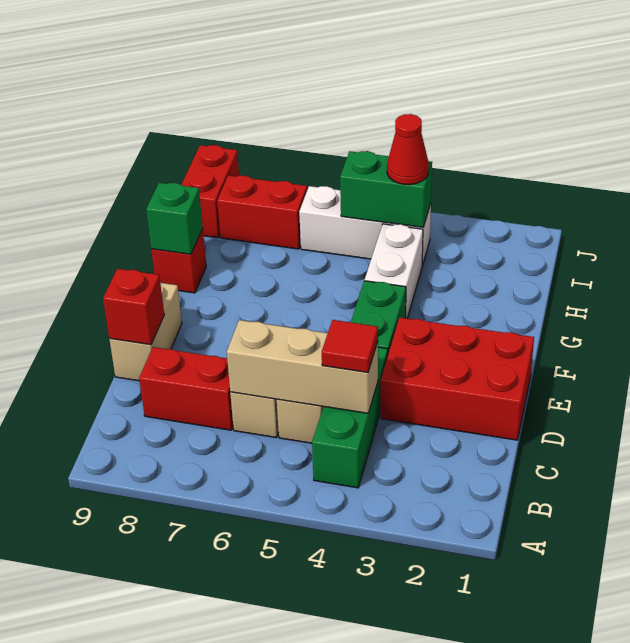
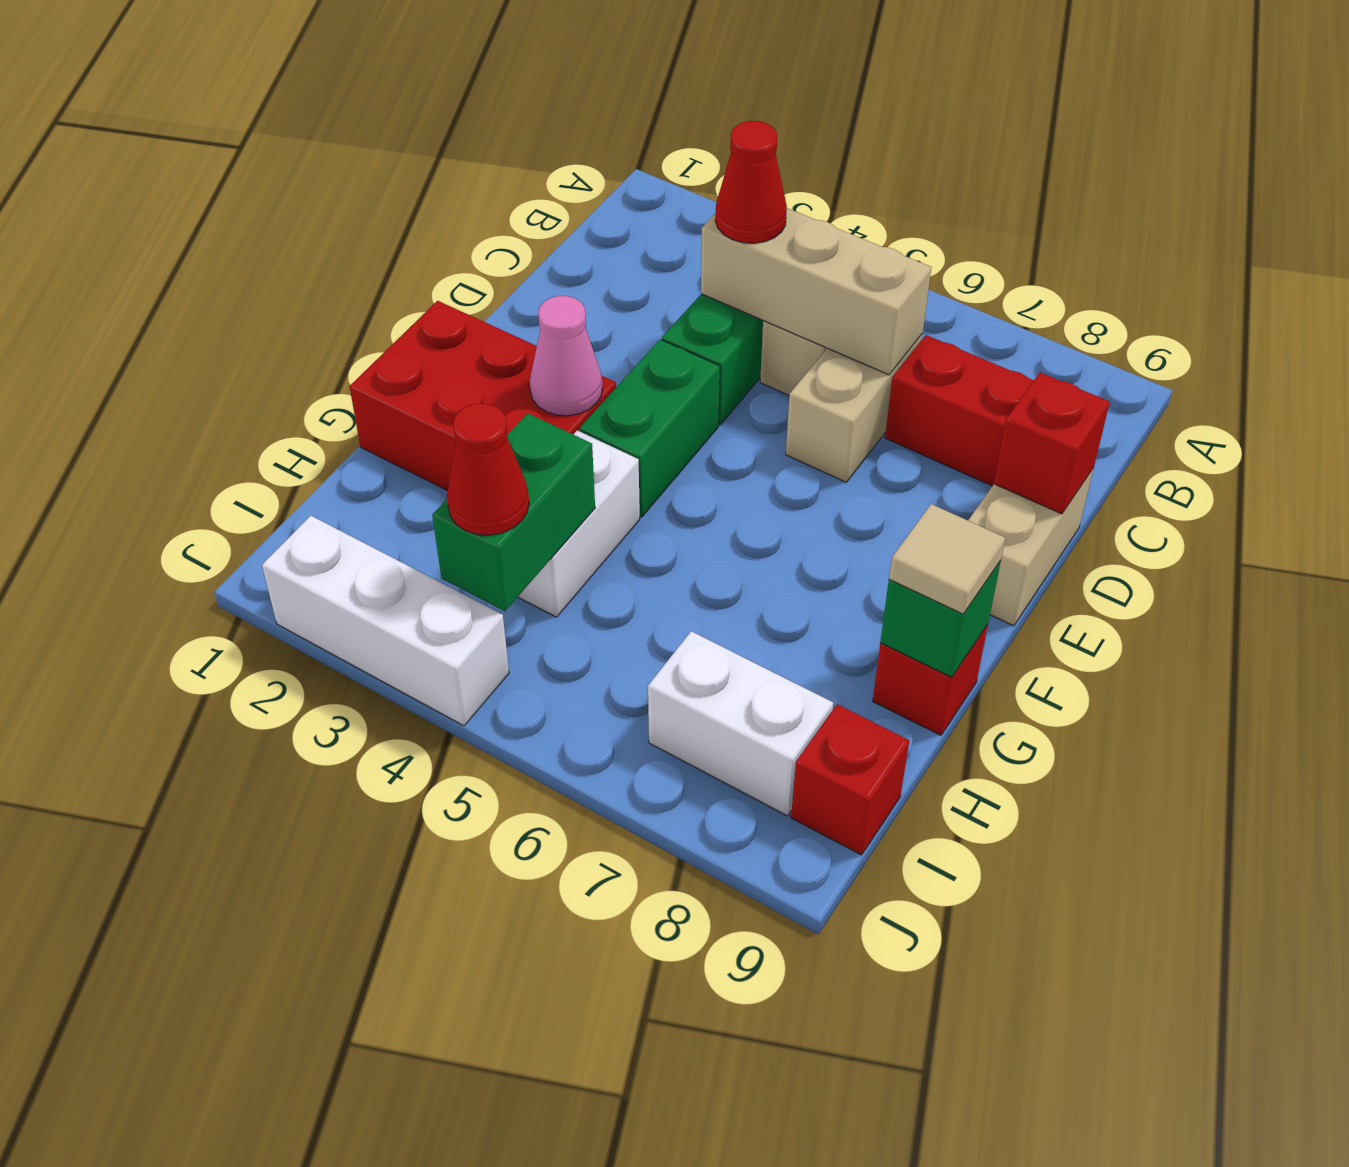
red tile C4 level 3 -> red cone C4 level 3
red brick D1:E3 level 1 -> red brick F1:G3 level 1
none -> pink cone F3 level 2
none -> tan tile G9 level 3
white brick I4:I6 level 1 -> white brick J2:J4 level 1
green brick I4:I5 level 2 -> green brick H4:I4 level 2
red brick I7:I8 level 1 -> white brick I7:I8 level 1
red brick I9:J9 level 1 -> red brick I9 level 1

